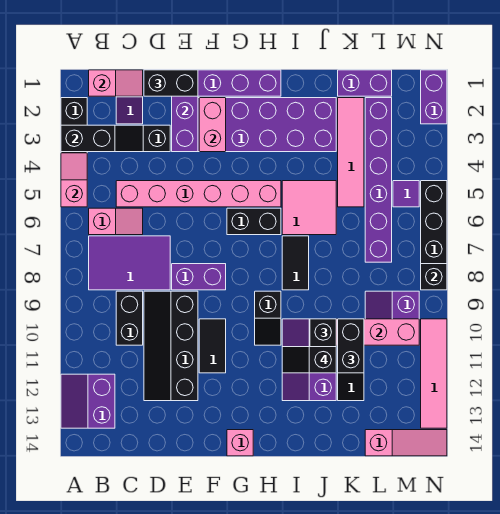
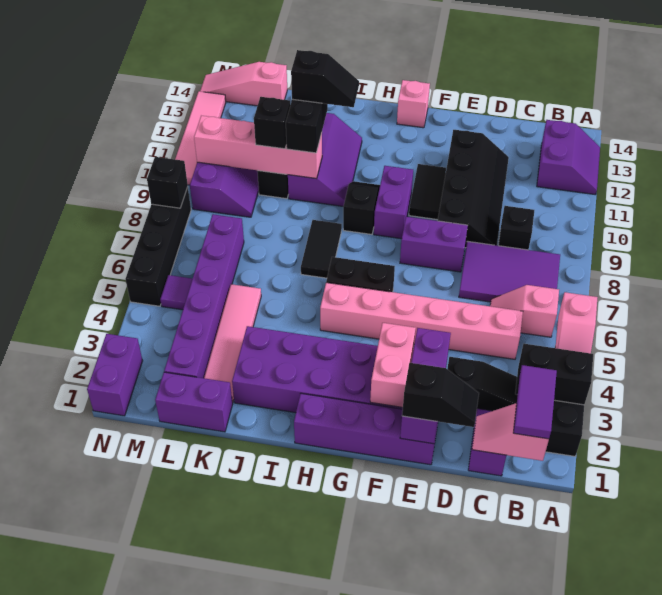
none -> purple tile B1:B2 level 3
black brick C9:C10 level 1 -> black brick C9 level 1
black brick D1:E1 level 3 -> black slope D1:E1 level 3 top E
none -> purple brick G9:G10 level 1
pink tile I5:J6 level 1 -> none
black brick K10:K11 level 3 -> black brick K10 level 3

